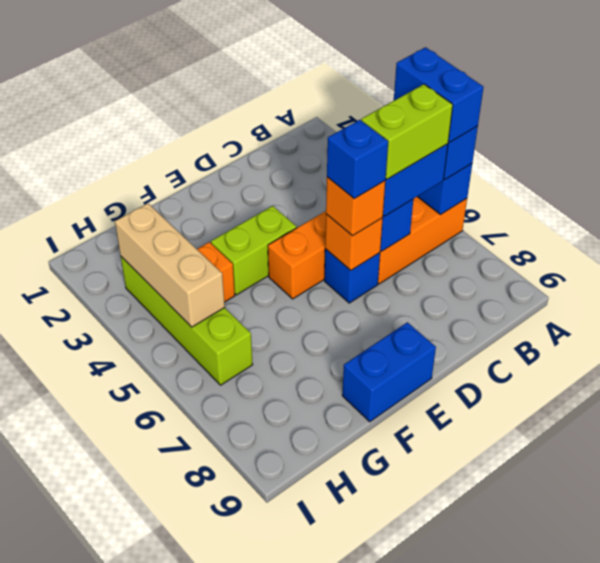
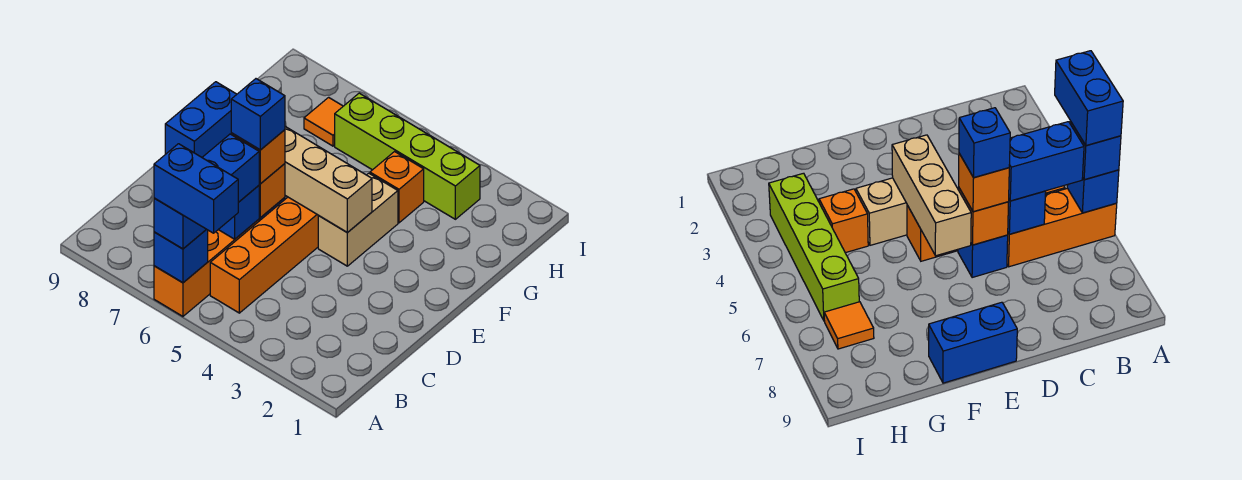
lime brick B6:C6 level 4 -> none
lime brick E4:F4 level 1 -> tan brick E4:F4 level 1
tan brick H3:H5 level 2 -> tan brick E4:E6 level 2
none -> orange tile H7 level 1

